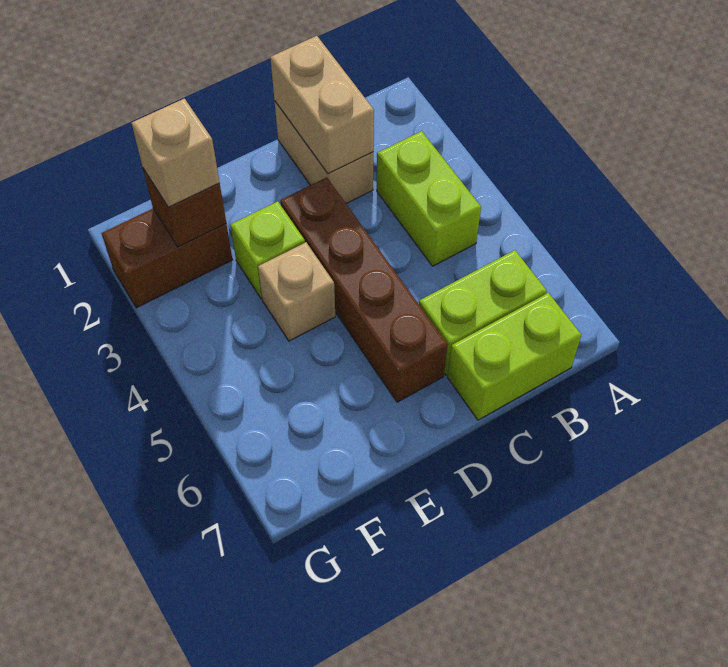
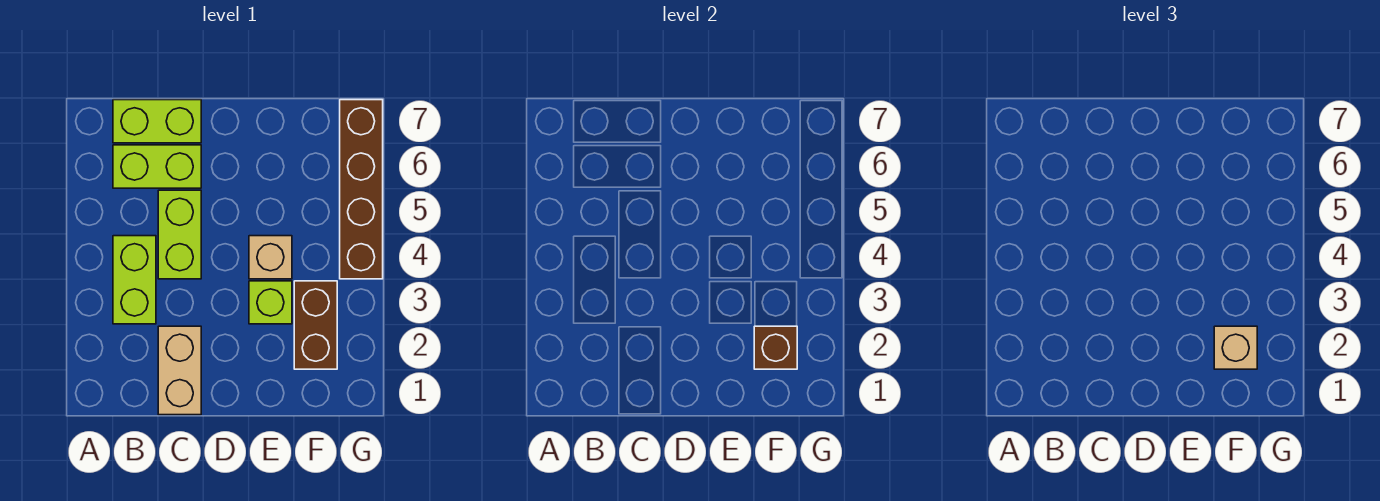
tan brick C1:C2 level 2 -> none
none -> lime brick C4:C5 level 1
brown brick D3:D6 level 1 -> brown brick G4:G7 level 1
brown brick F2:G2 level 1 -> brown brick F2:F3 level 1

